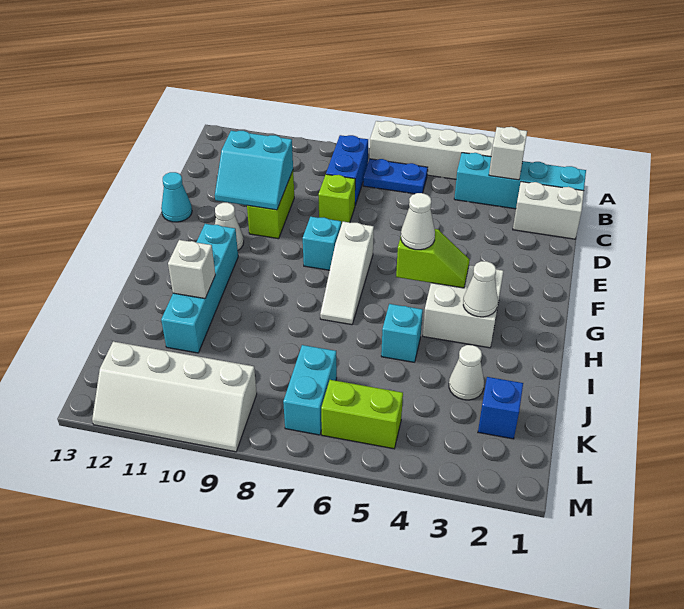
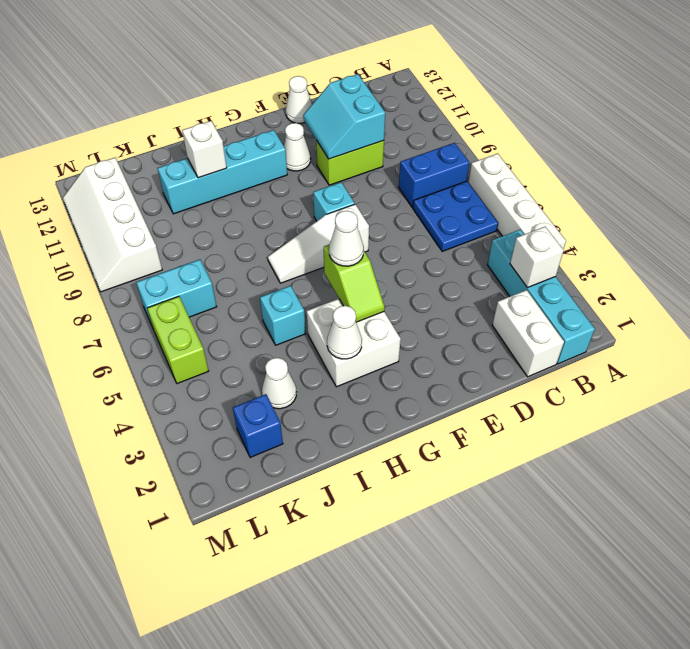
blue plate B6:B7 level 1 -> blue plate B6:C7 level 1
lime brick D8 level 1 -> none
cyan cone E13 level 1 -> white cone E13 level 1

